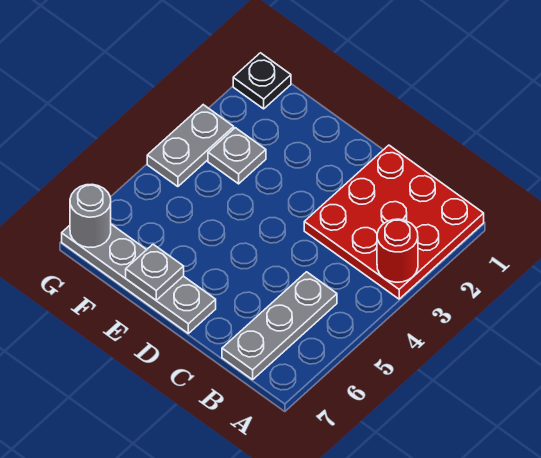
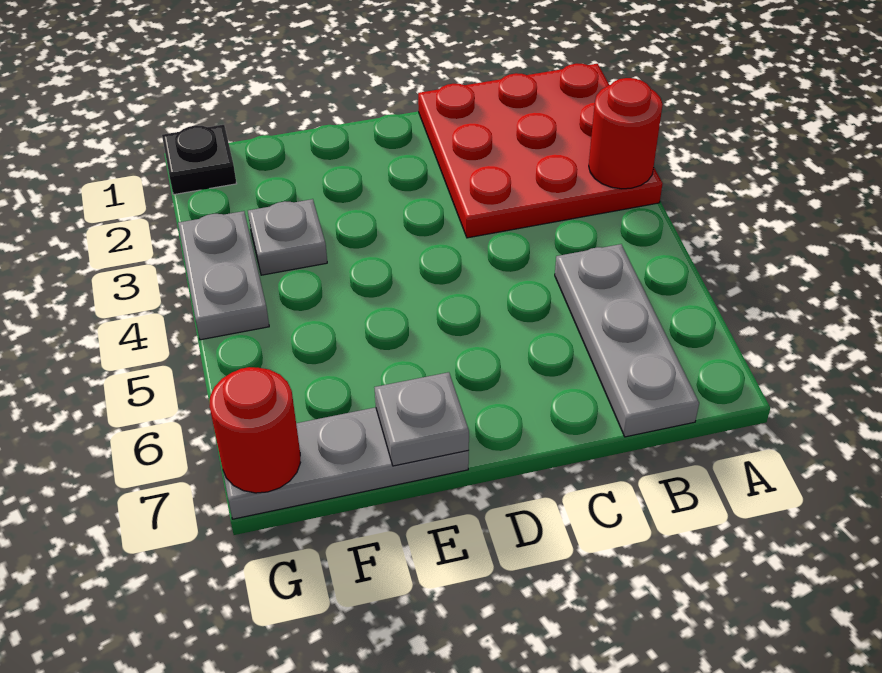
grey plate D7:G7 level 1 -> grey plate E7:G7 level 1
grey round brick G7 level 2 -> red round brick G7 level 2

